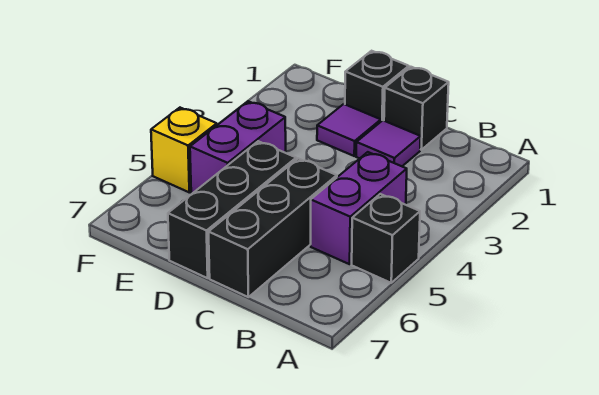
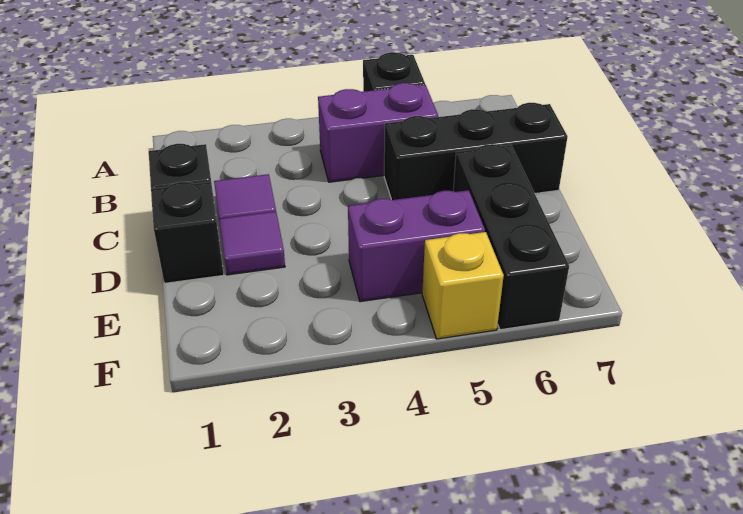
black brick D5:D7 level 1 -> black brick D6:F6 level 1

